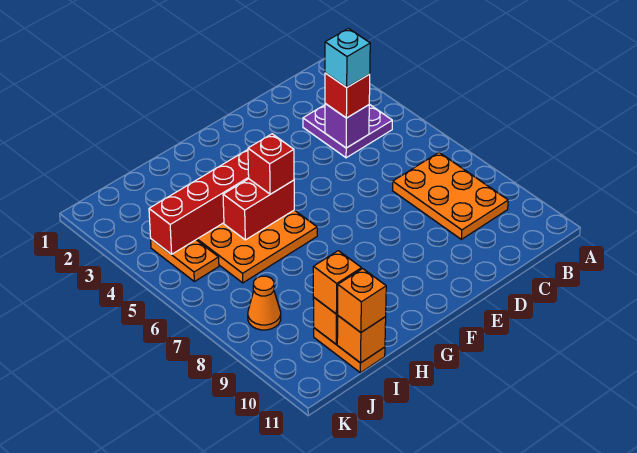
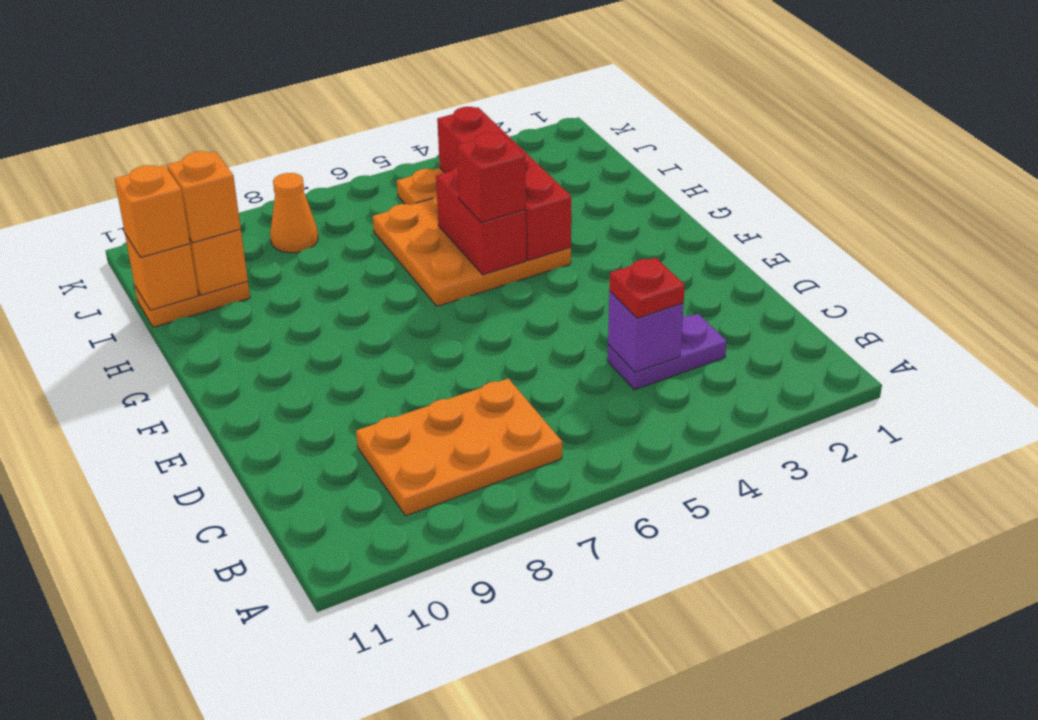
purple plate B3:C4 level 1 -> purple plate C3:C4 level 1
red brick C4 level 3 -> red plate C4 level 3
cyan brick C4 level 4 -> none

